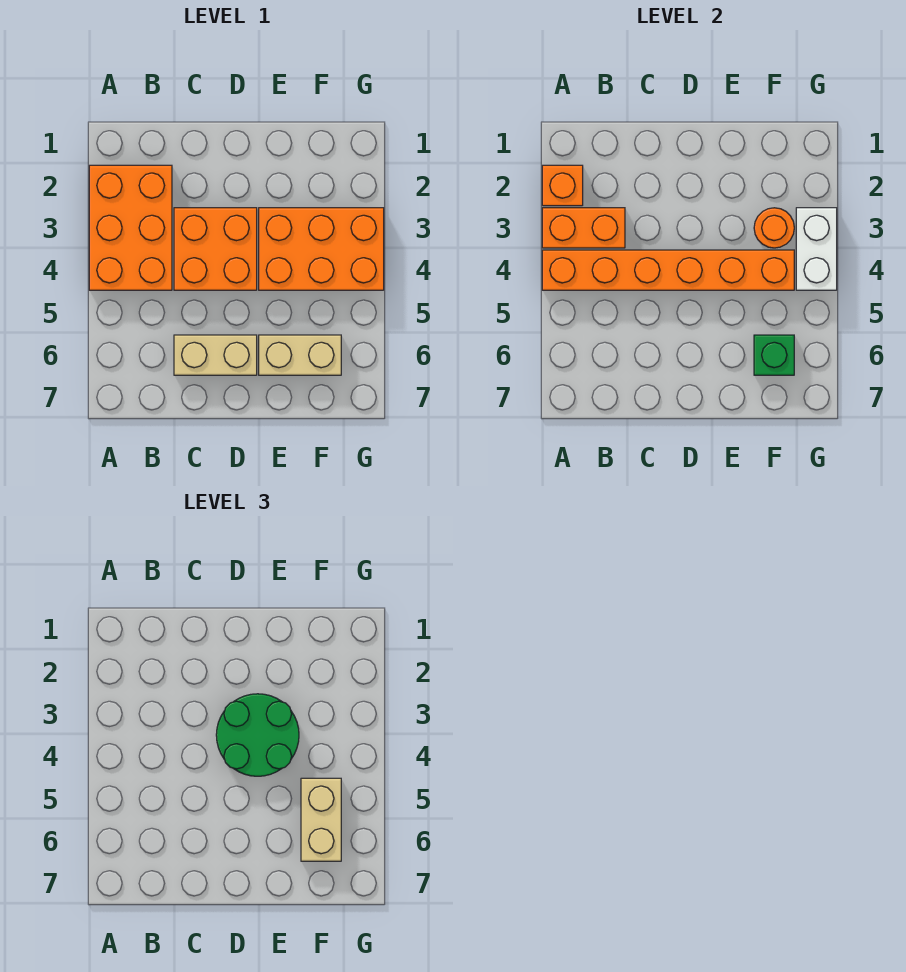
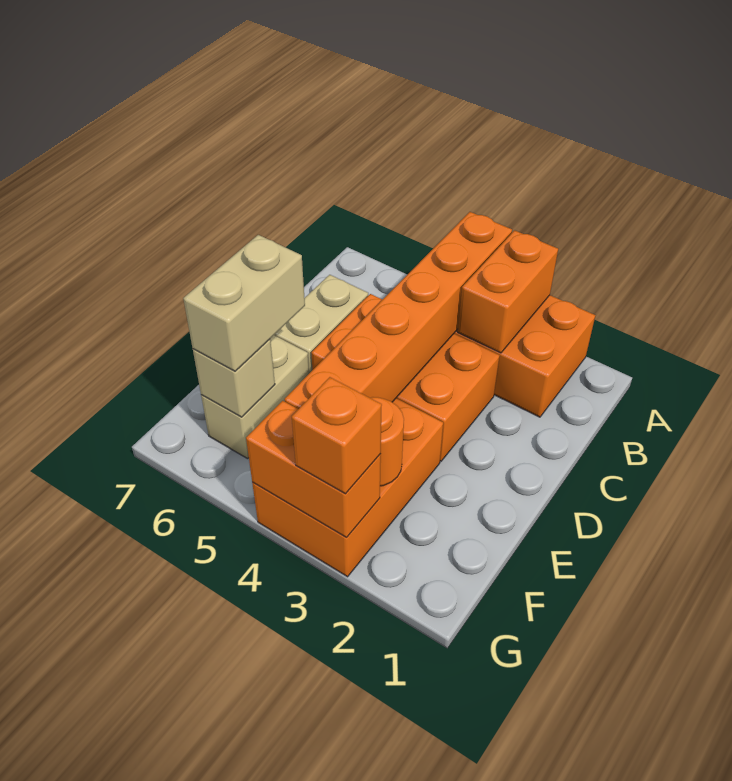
orange brick A2 level 2 -> orange brick G3 level 3
orange brick C3:D4 level 1 -> orange brick C3:D5 level 1
green round brick D3:E4 level 3 -> none
tan brick F5:F6 level 3 -> tan brick E6:F6 level 3
green brick F6 level 2 -> tan brick F6 level 2
white brick G3:G4 level 2 -> orange brick G3:G4 level 2

